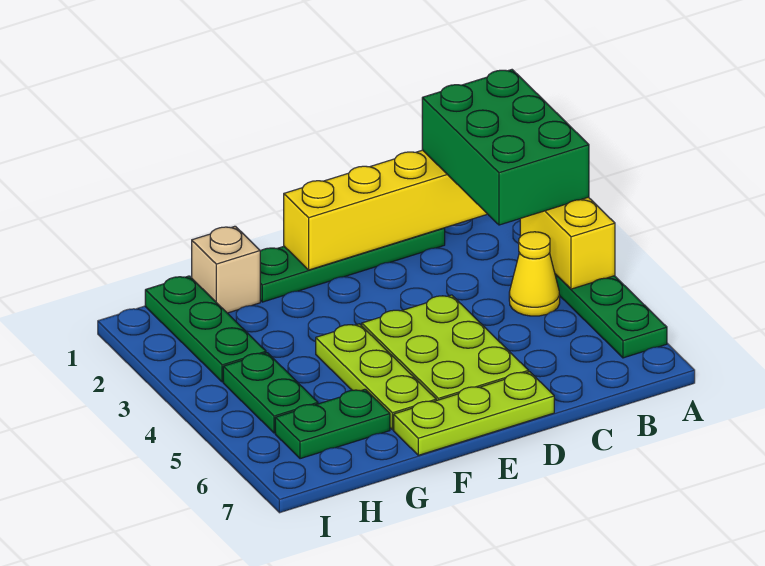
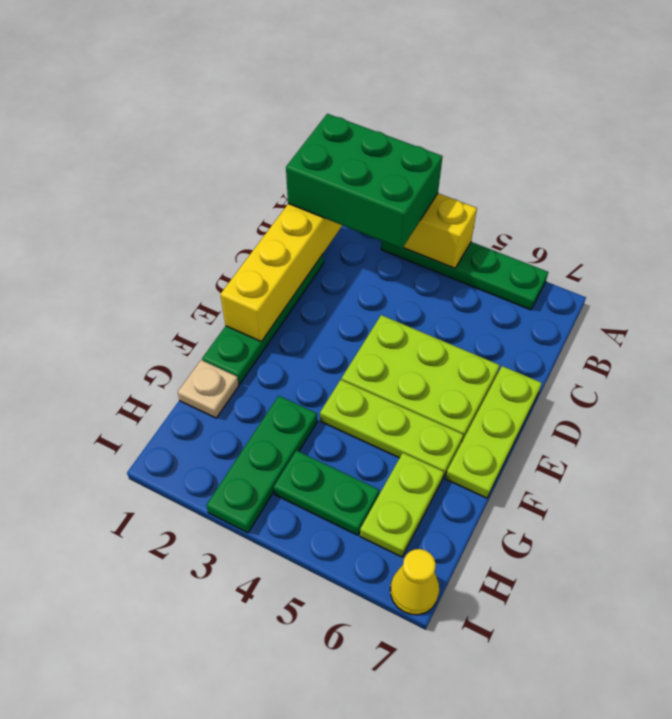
yellow cone B4 level 1 -> yellow cone I7 level 1
tan brick G1 level 1 -> tan plate G1 level 1
green plate G6:H6 level 1 -> lime plate G6:H6 level 1
green plate H1:H3 level 1 -> green plate G3:I3 level 1

